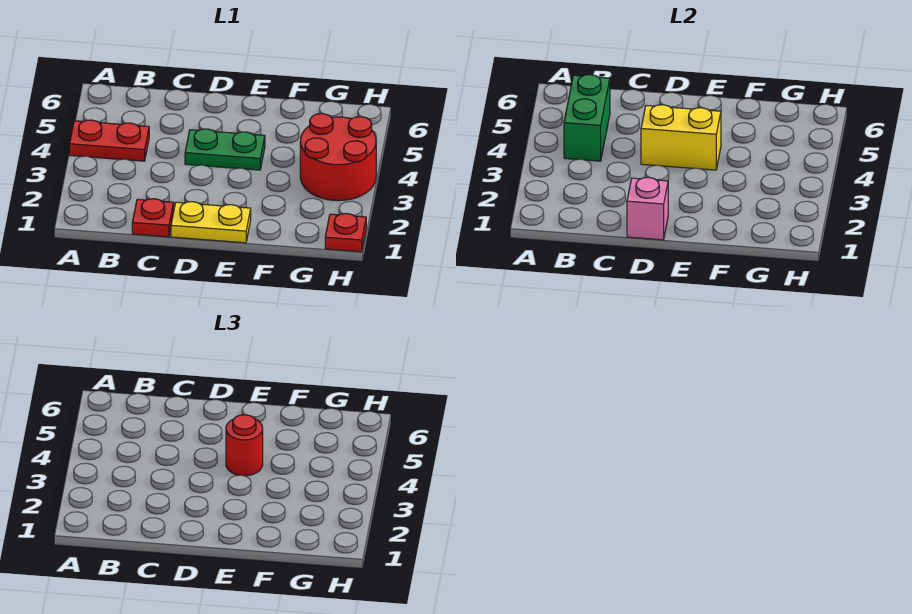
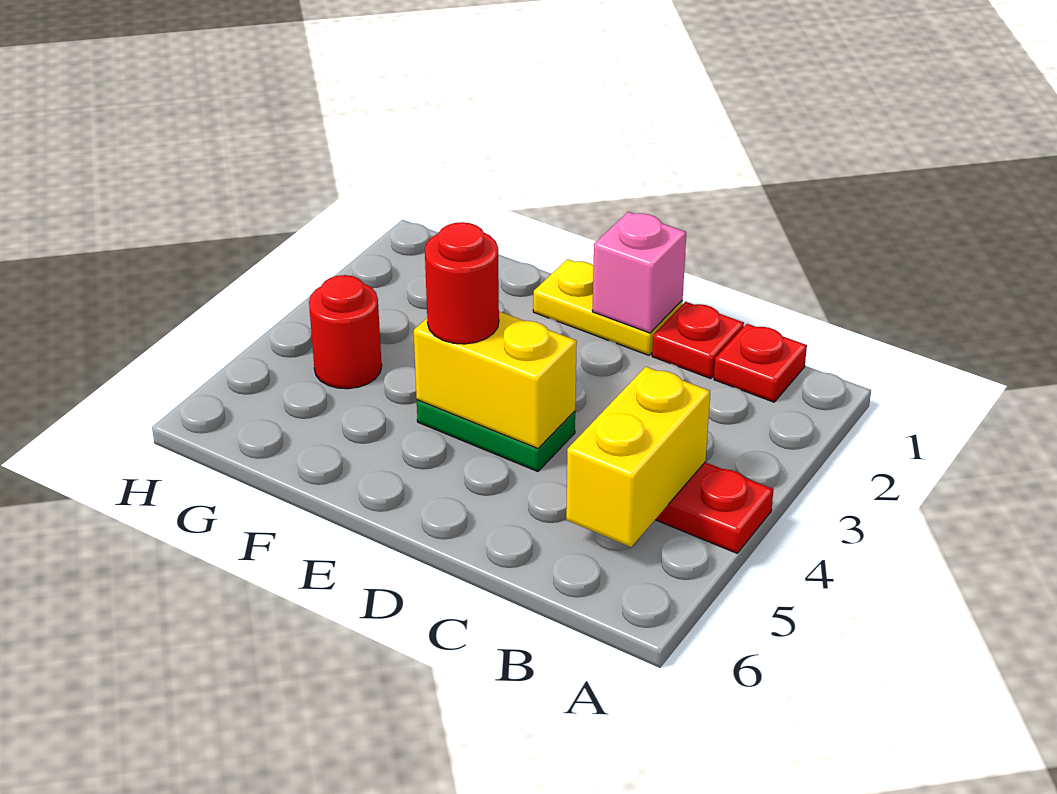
green brick B4:B5 level 2 -> yellow brick B4:B5 level 2
red round brick G3:H4 level 1 -> red round brick G4 level 1
red plate H1 level 1 -> red plate B1 level 1

